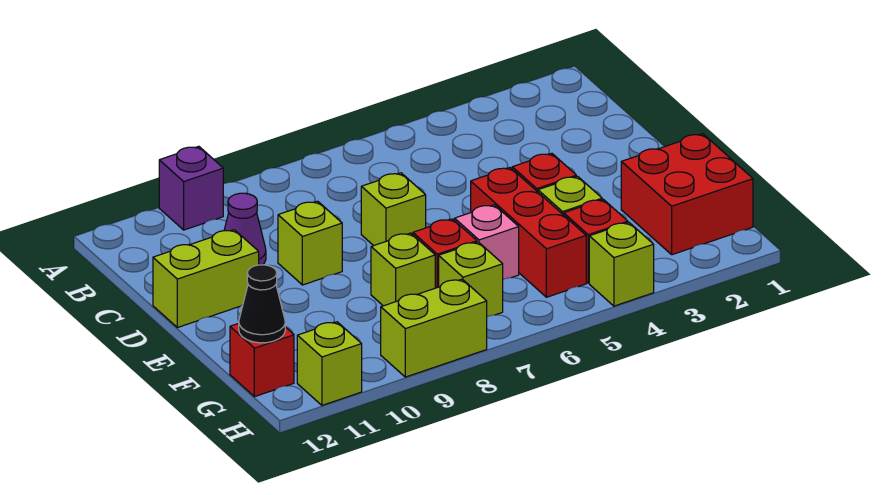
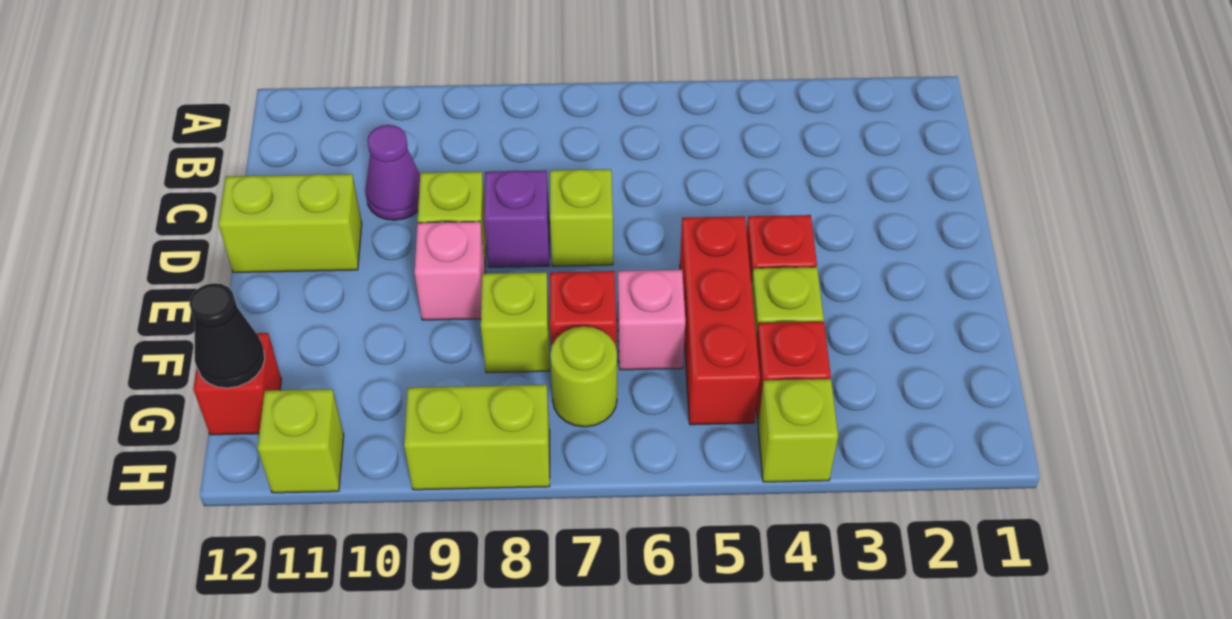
purple brick A10 level 1 -> purple brick D8 level 1
none -> pink brick E9 level 1
red brick F1:G2 level 1 -> none
lime brick G7 level 1 -> lime round brick G7 level 1

